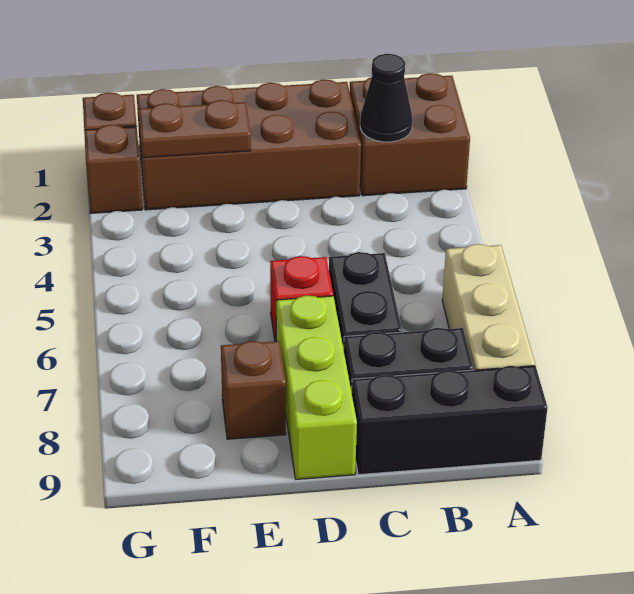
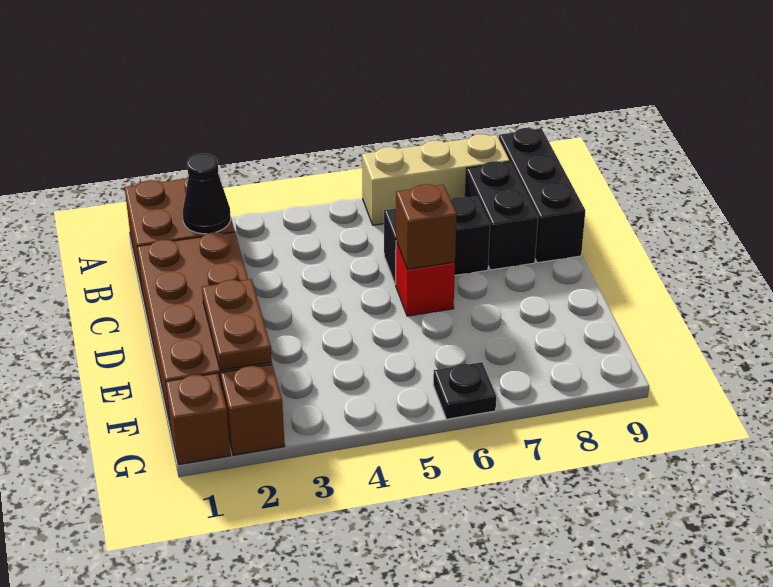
lime brick D7:D9 level 1 -> none
brown brick E8 level 1 -> brown brick D6 level 2
none -> black plate G6 level 1

